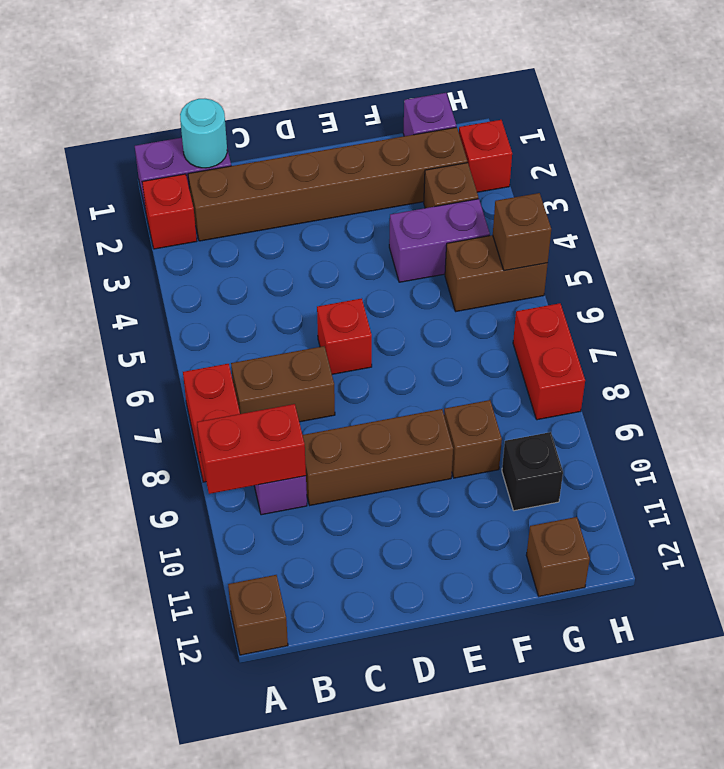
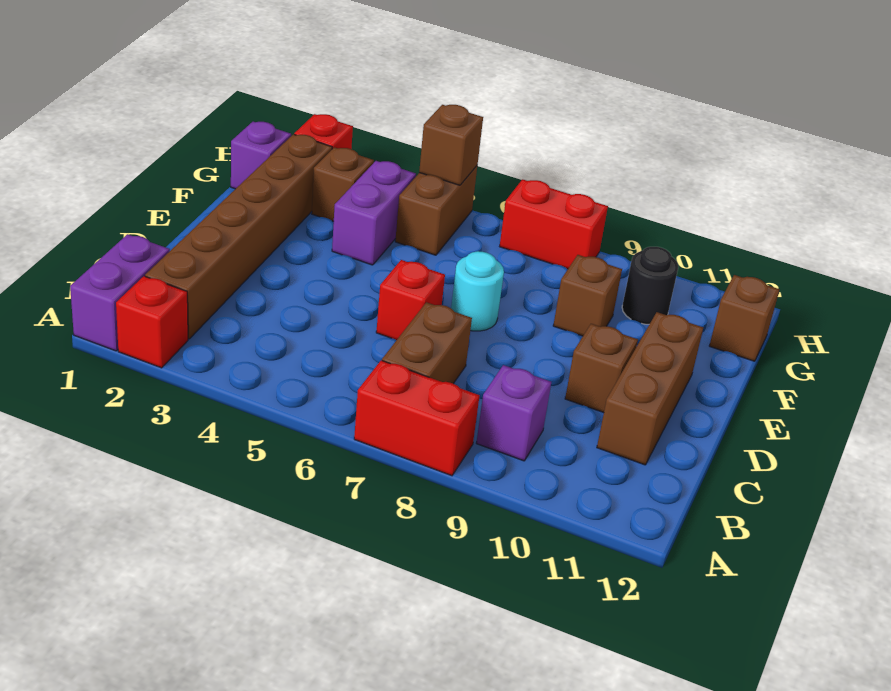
red brick A9:B9 level 2 -> none
brown brick A12 level 1 -> brown brick D10 level 1
cyan round brick B1 level 2 -> cyan round brick E7 level 1
brown brick C9:E9 level 1 -> brown brick C11:E11 level 1
black brick G10 level 1 -> black round brick G10 level 1

